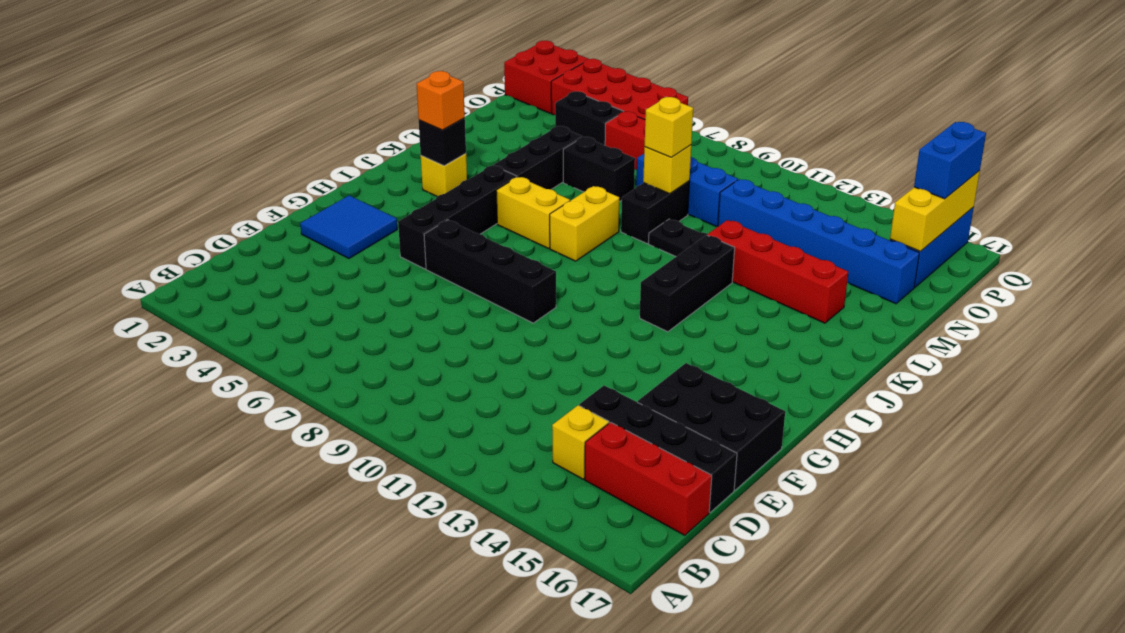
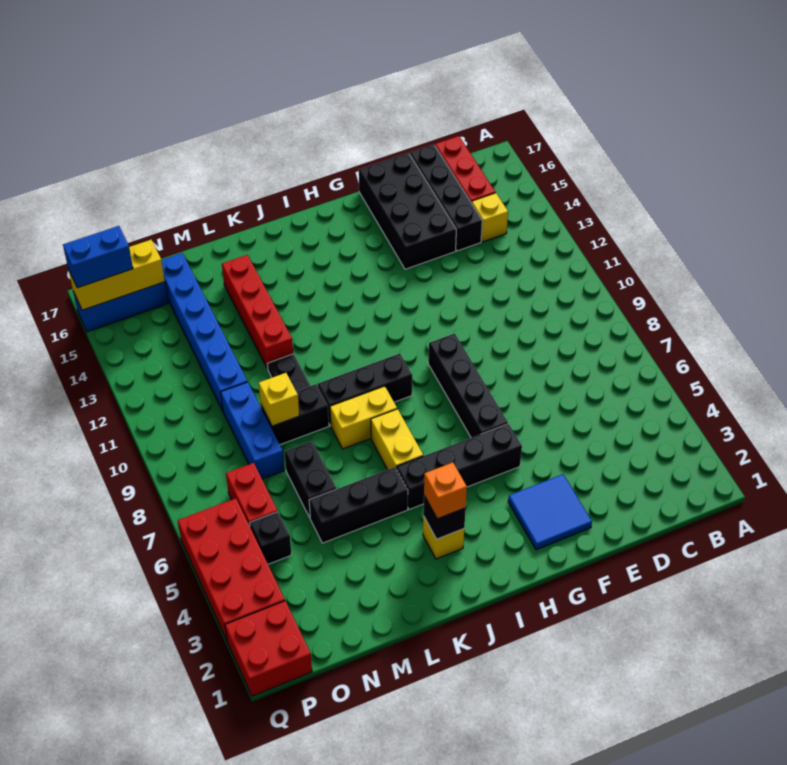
black brick E15:F17 level 1 -> black brick E14:F17 level 1
black brick I12:K12 level 1 -> black brick I9:K9 level 1
yellow brick M9 level 3 -> none
black brick O4:O5 level 1 -> black brick O5 level 1

